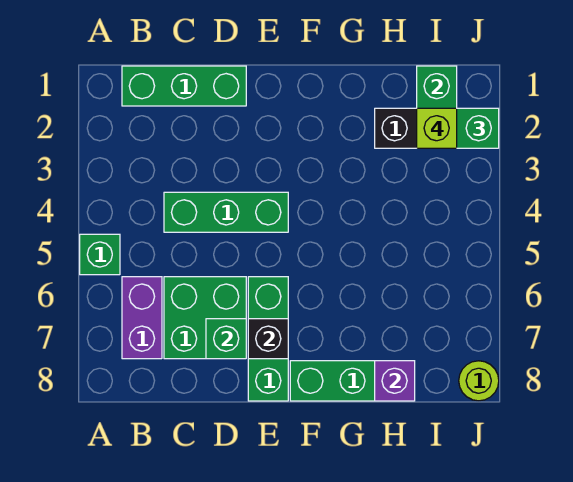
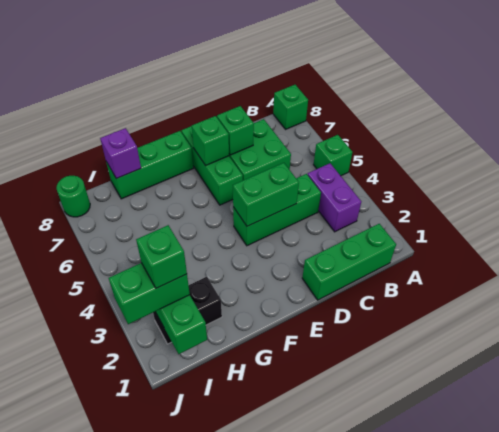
none -> green brick A8 level 1
purple brick B6:B7 level 1 -> purple brick B3:B4 level 1
none -> green brick D4:E4 level 2
black brick E7 level 2 -> green brick E7 level 2
lime brick I2 level 4 -> green brick I2 level 4
lime round brick J8 level 1 -> green round brick J8 level 1

